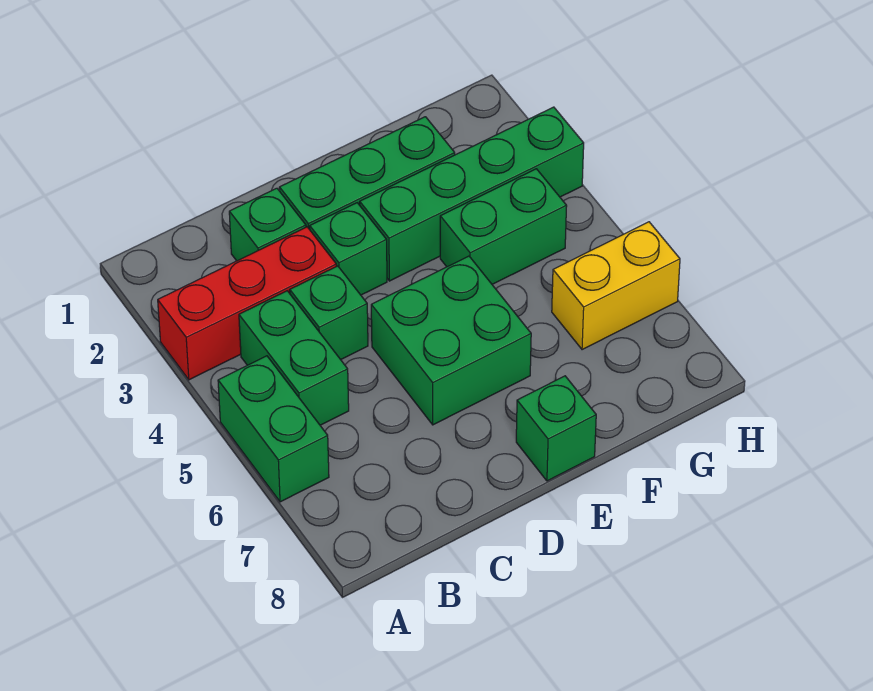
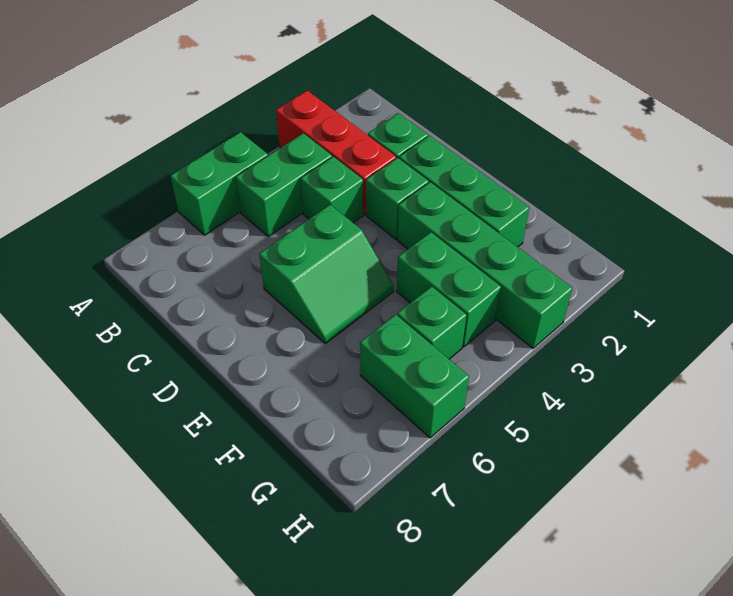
green brick D5:E6 level 1 -> green slope D5:E6 level 1 top D
green brick E8 level 1 -> green brick G5 level 1
yellow brick G6:H6 level 1 -> green brick G6:H6 level 1

